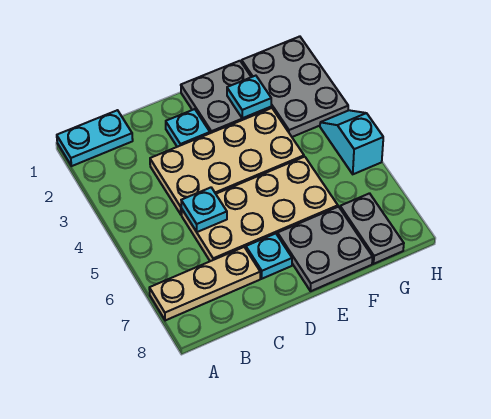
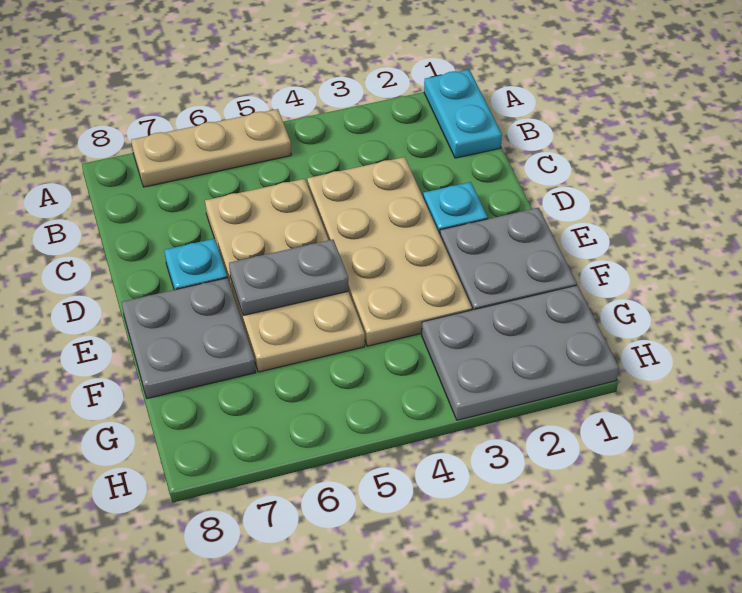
tan plate A7:C7 level 1 -> tan plate A5:A7 level 1
cyan plate C5 level 2 -> none
cyan plate F2 level 2 -> none
grey plate G7:G8 level 1 -> grey plate E5:E6 level 2
cyan slope H4:H5 level 1 top 5 -> none

